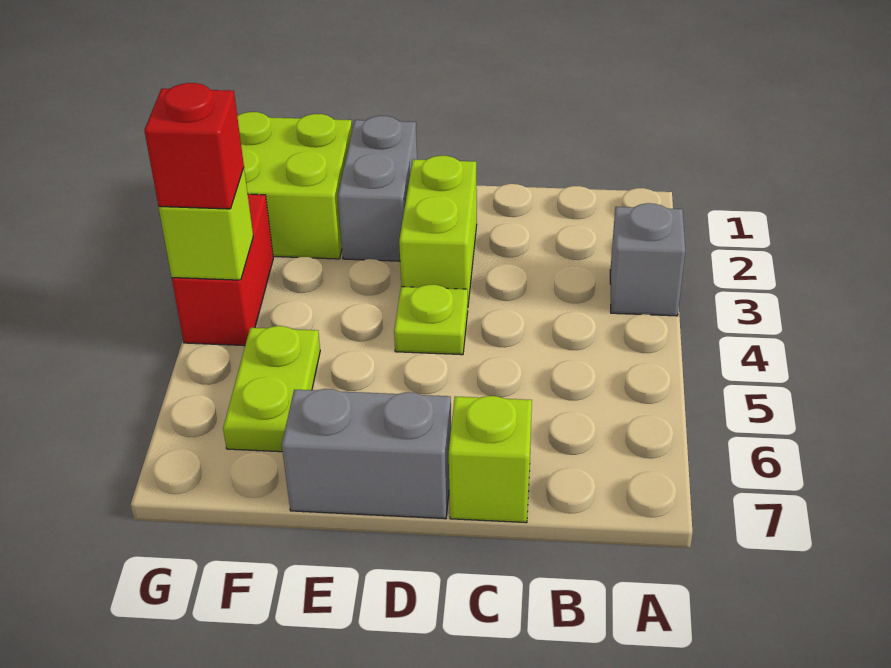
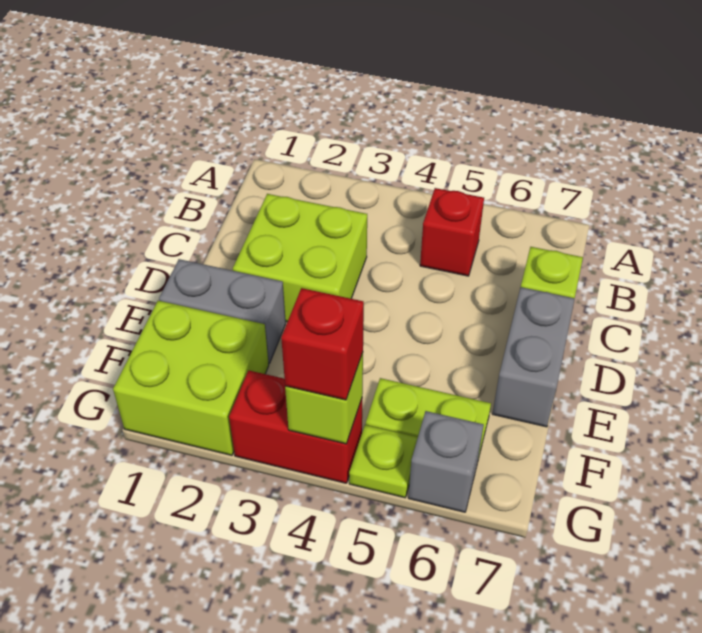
grey brick A3 level 1 -> grey brick G6 level 1
none -> red brick B5 level 1
lime brick D2:D3 level 1 -> lime brick C2:D3 level 1
lime plate D4 level 1 -> lime plate G5 level 1

